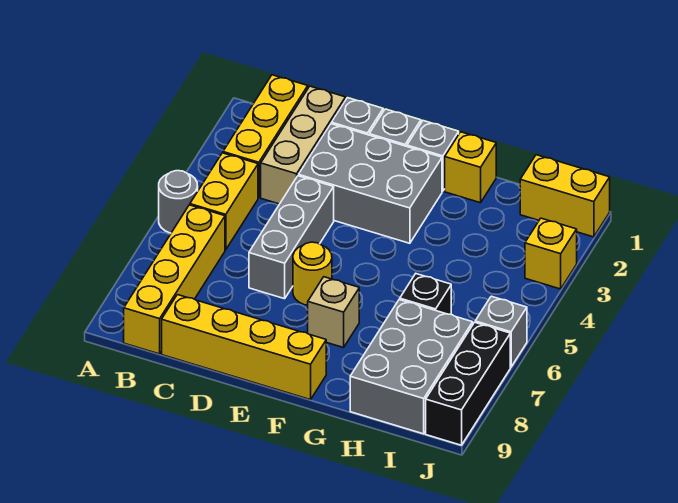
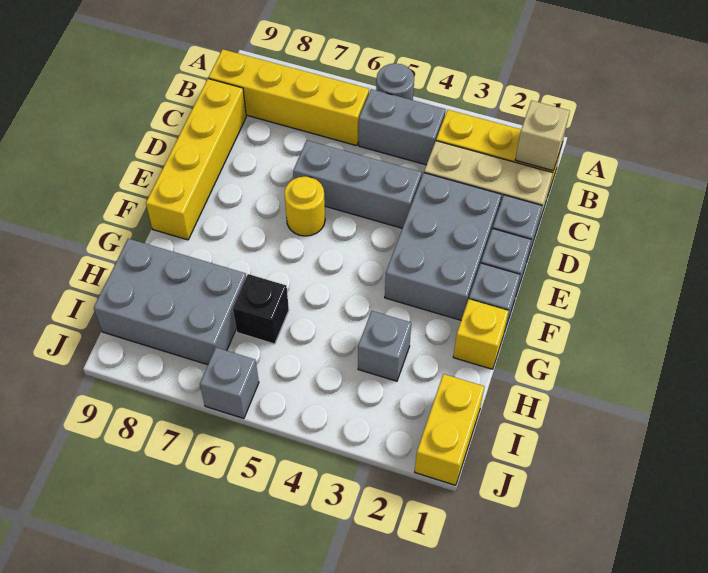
yellow brick B4:B5 level 1 -> grey brick B4:B5 level 1
tan brick F7 level 1 -> tan brick B1 level 2
none -> grey brick H3 level 1
yellow brick J3 level 1 -> none
black brick J7:J9 level 1 -> none

